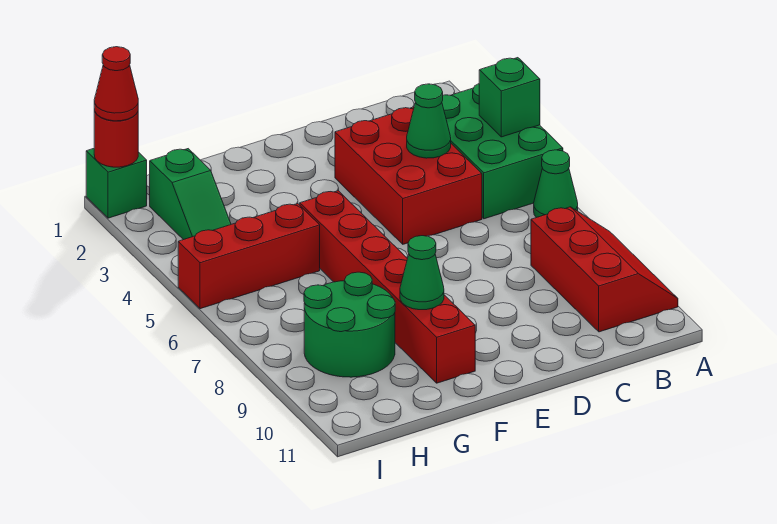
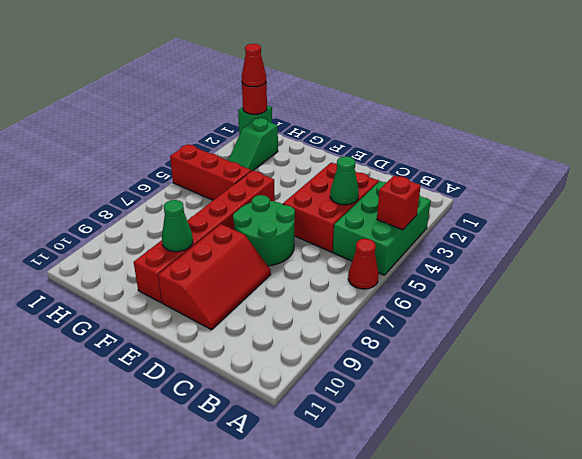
green brick A4 level 2 -> red brick A4 level 2
green cone A6 level 1 -> red cone A6 level 1
red slope A8:B10 level 1 top B -> red slope D8:E10 level 1 top E
green round brick G8:H9 level 1 -> green round brick D6:E7 level 1

